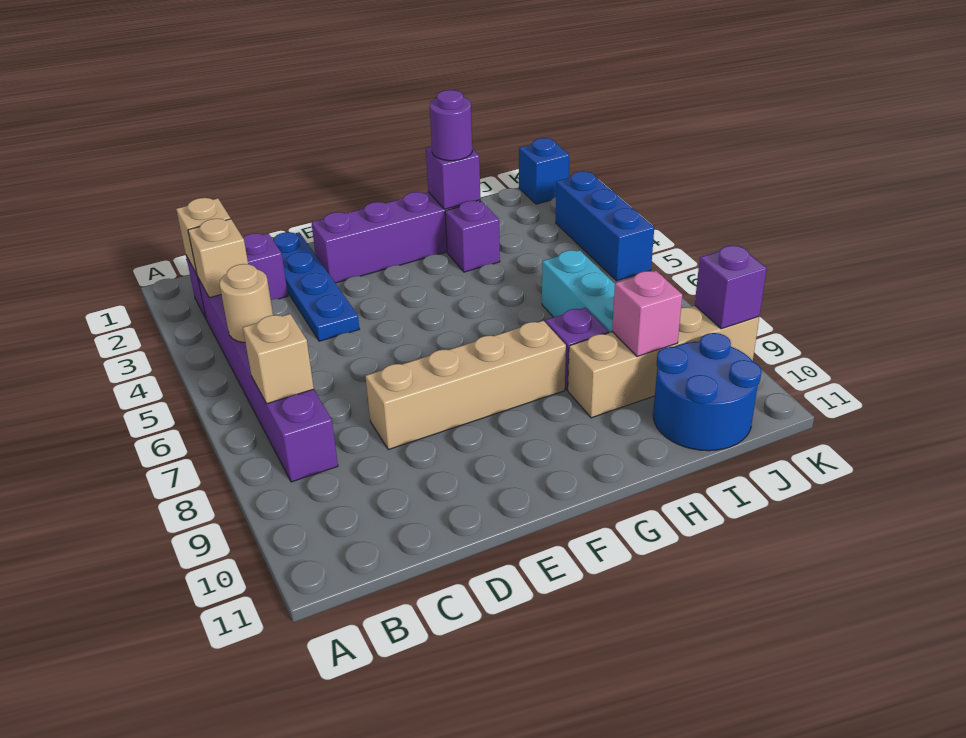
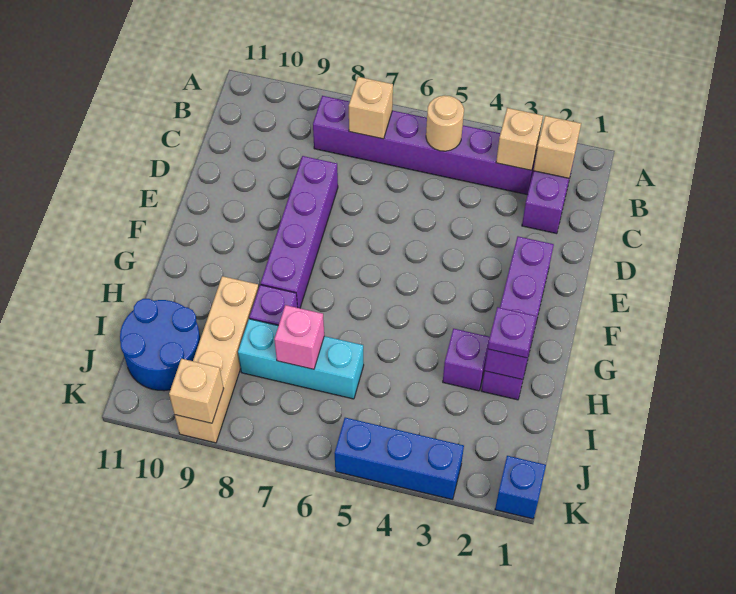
blue plate D1:D4 level 1 -> none
tan brick D8:G8 level 1 -> purple brick D8:G8 level 1
purple round brick H2 level 3 -> purple plate H2 level 3
pink brick I9 level 2 -> pink brick I7 level 2
purple brick K9 level 2 -> tan brick K9 level 2

